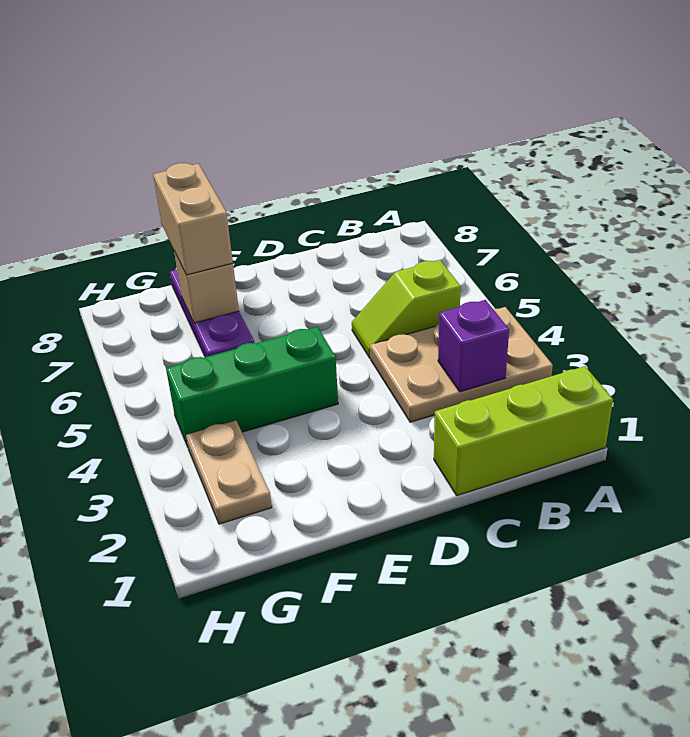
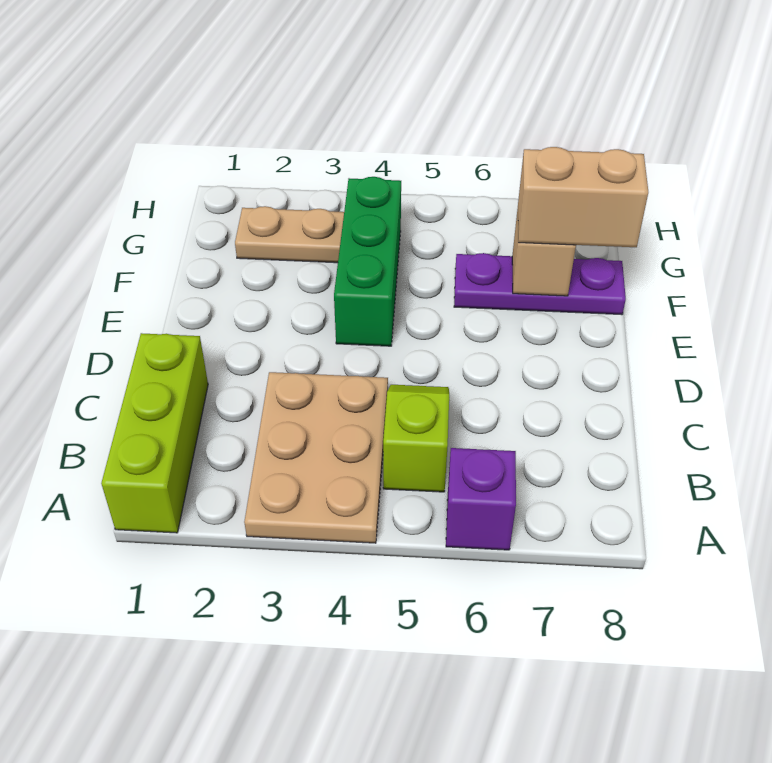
purple brick B3 level 2 -> purple brick A6 level 1

